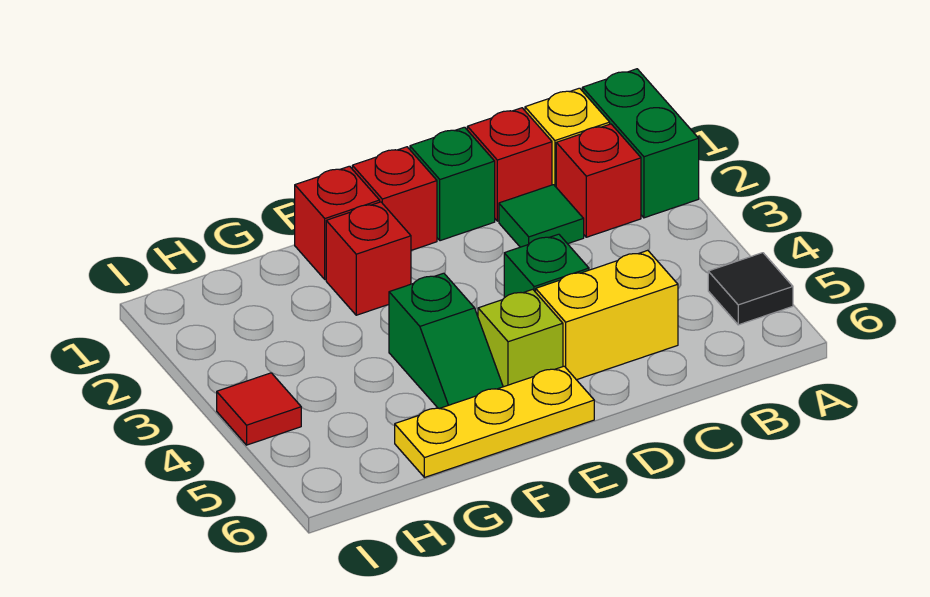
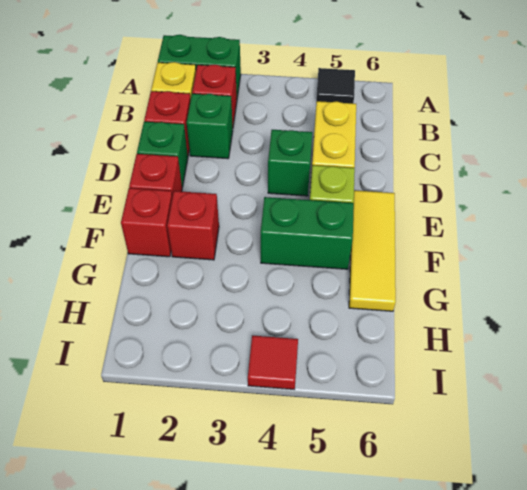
green tile C2 level 1 -> green brick C2 level 1
yellow plate E6:G6 level 1 -> yellow tile E6:G6 level 1
green slope F4:F5 level 1 top 4 -> green brick F4:F5 level 1

